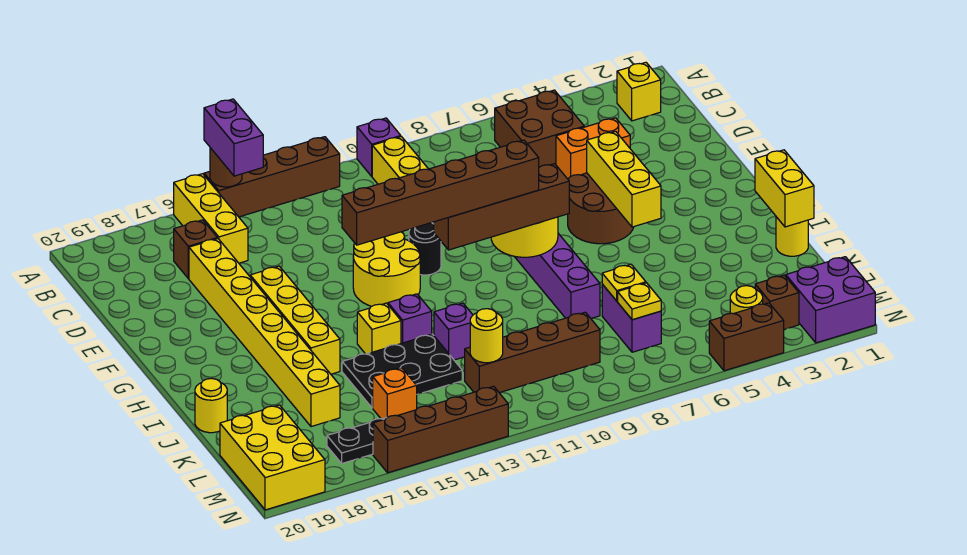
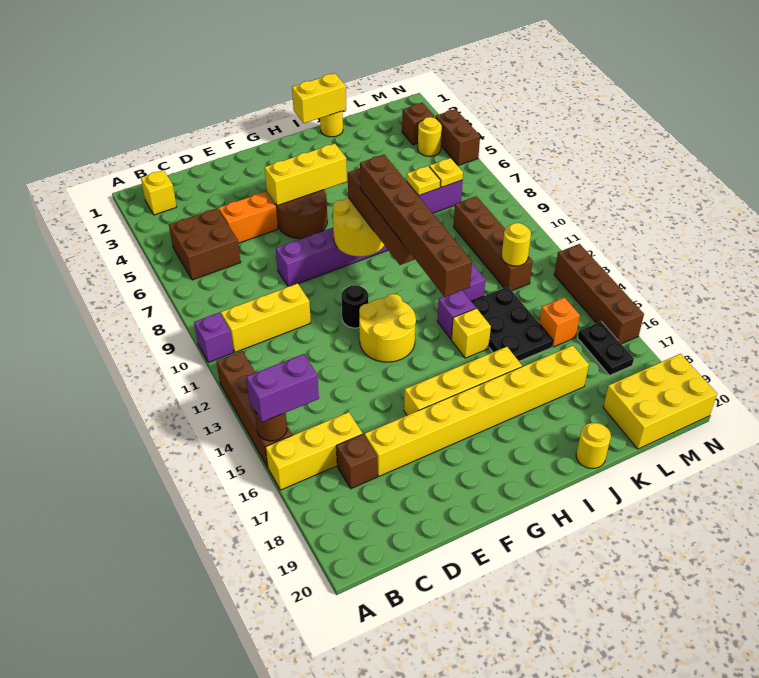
orange brick D4:D5 level 1 -> orange brick D5:E5 level 1
purple brick M1:N2 level 1 -> none

